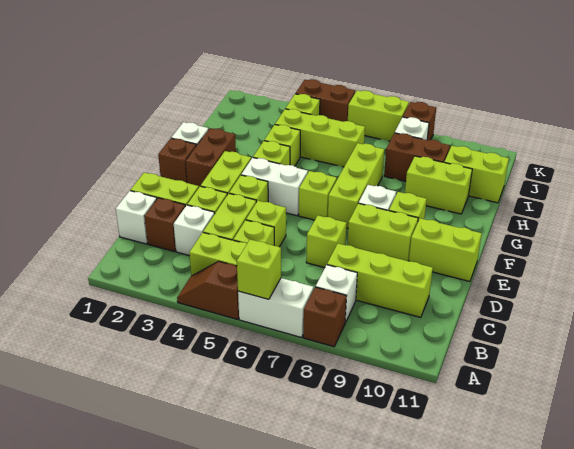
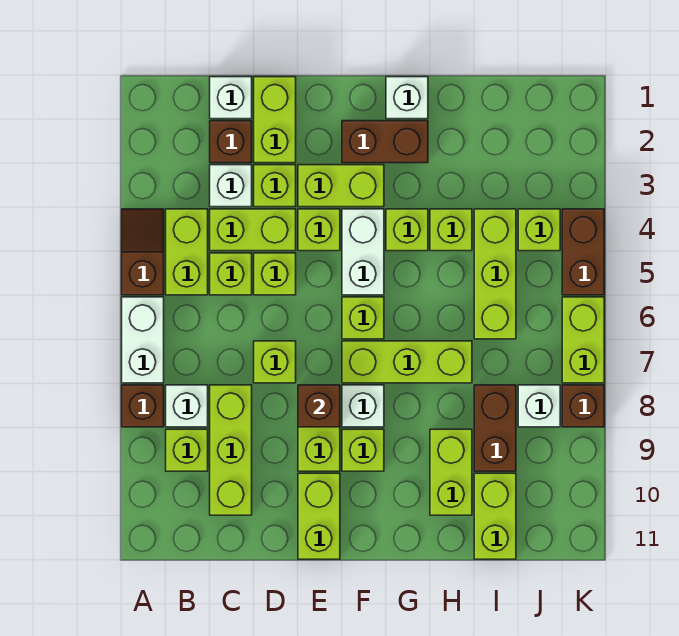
lime brick A6 level 2 -> lime brick B9 level 1
brown brick F1 level 1 -> brown brick E8 level 2

